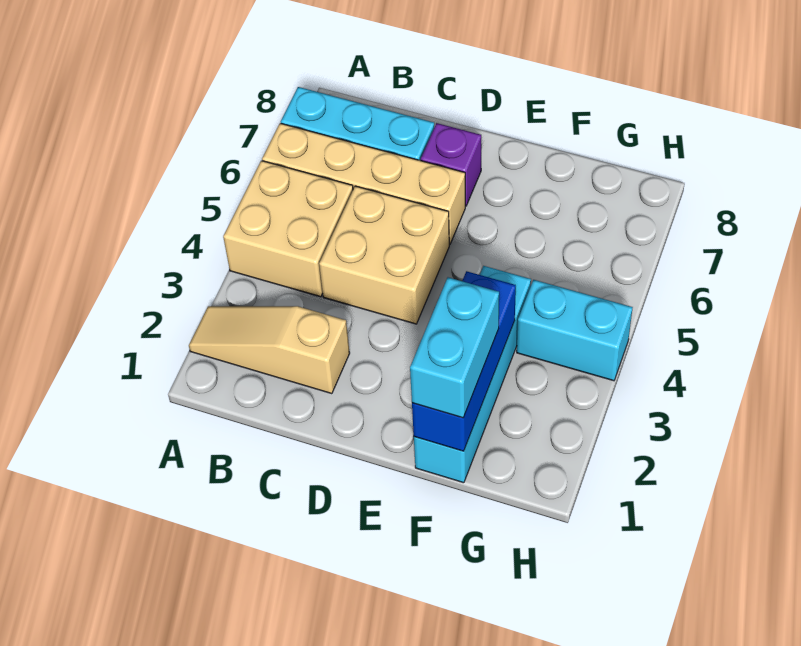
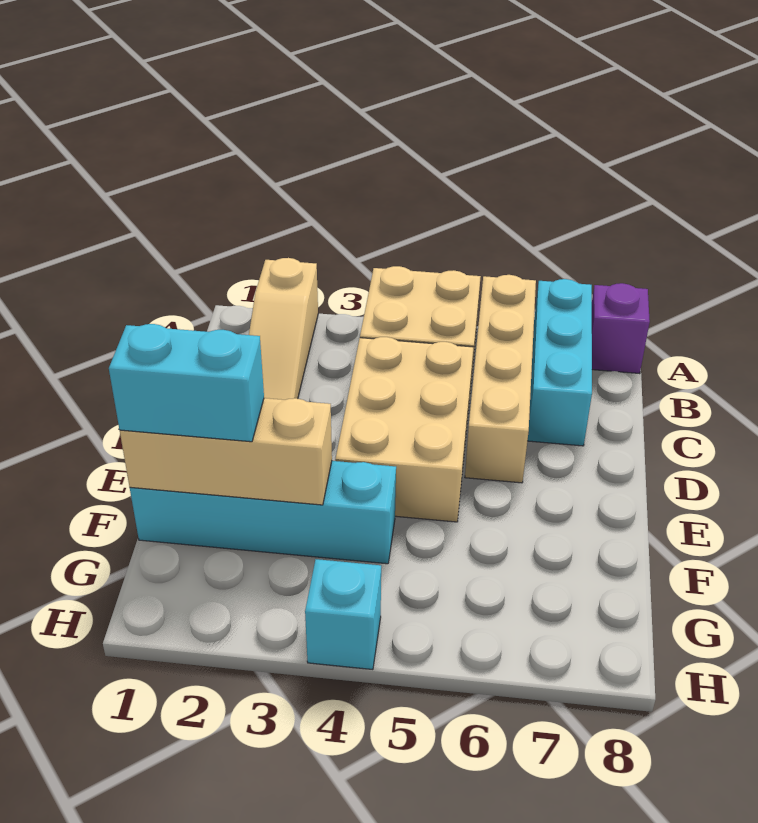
tan slope A2:C2 level 1 top C -> tan slope A2:C2 level 1 top A
tan brick C4:D5 level 1 -> tan brick C4:E5 level 1
purple brick D7 level 1 -> purple brick A8 level 1
blue brick F1:F3 level 2 -> tan brick F1:F3 level 2
cyan brick G4:H4 level 1 -> cyan brick H4 level 1

